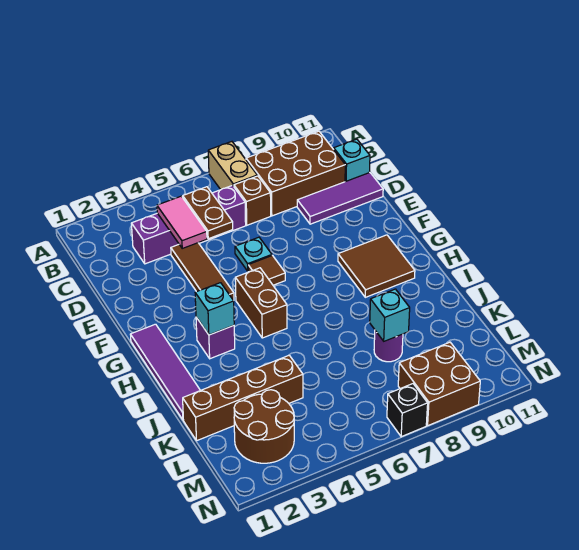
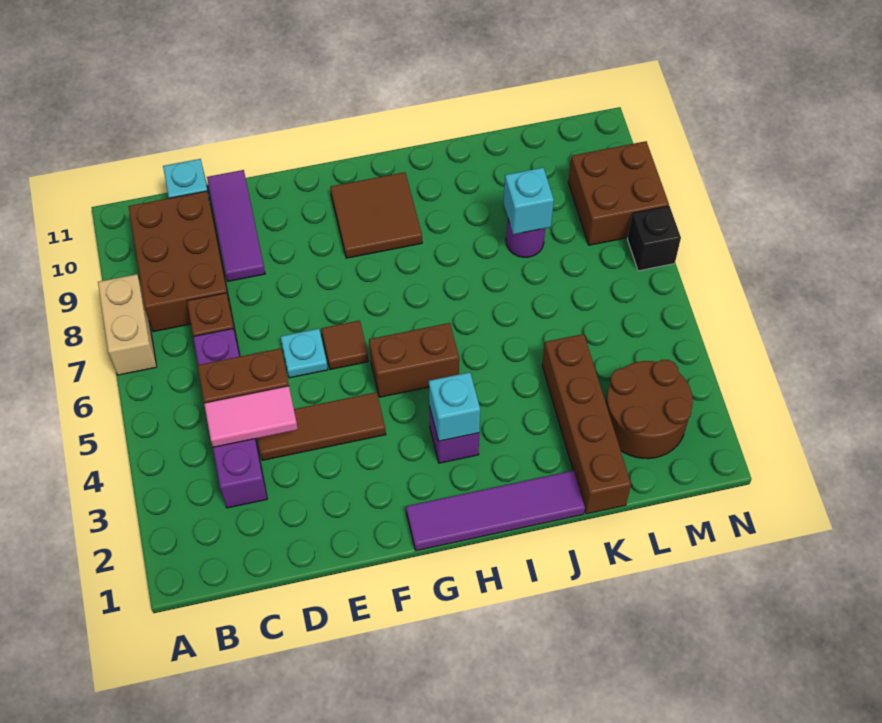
tan brick A7:B7 level 1 -> tan brick A7:A8 level 1

